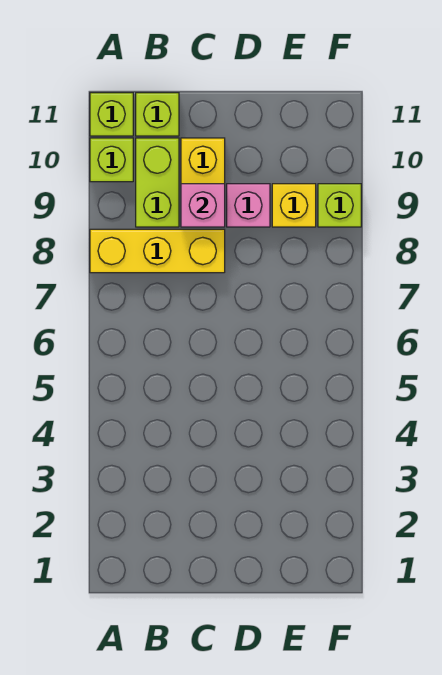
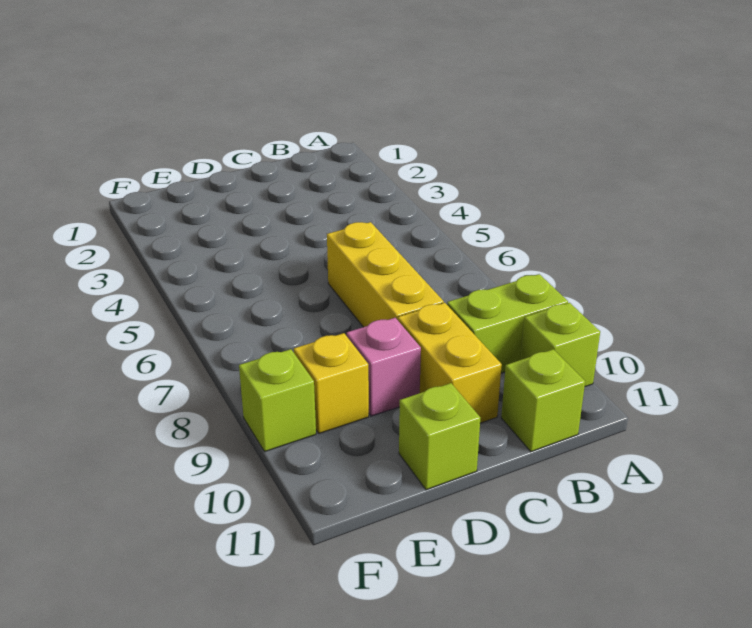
yellow brick A8:C8 level 1 -> yellow brick C6:C8 level 1
lime brick A11 level 1 -> lime brick D11 level 1
lime brick B9:B10 level 1 -> lime brick A9:B9 level 1
pink brick C9 level 2 -> none

